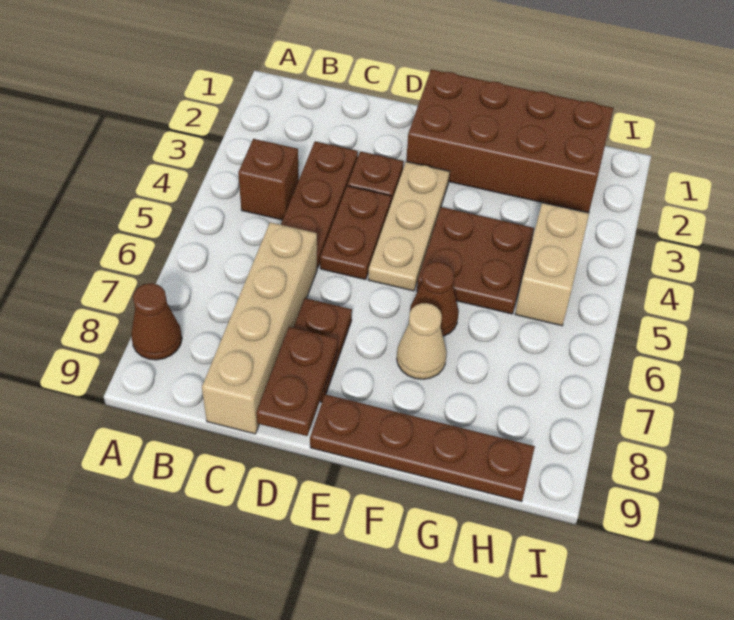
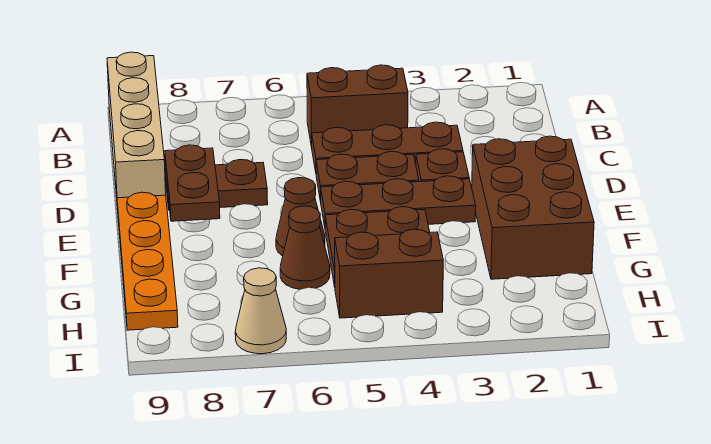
brown cone A8 level 1 -> brown cone G6 level 1
brown brick B4 level 1 -> brown brick B4:B5 level 1
tan brick C6:C9 level 1 -> tan brick A9:D9 level 1
brown plate D8:D9 level 2 -> brown plate D8:E8 level 2
brown brick E1:H2 level 1 -> brown brick E1:G2 level 1
tan plate E3:E5 level 1 -> brown plate E3:E5 level 1
brown plate E9:H9 level 1 -> orange plate E9:H9 level 1
tan cone F7 level 1 -> tan cone I7 level 1
tan brick H4:H5 level 1 -> brown brick H4:H5 level 1

